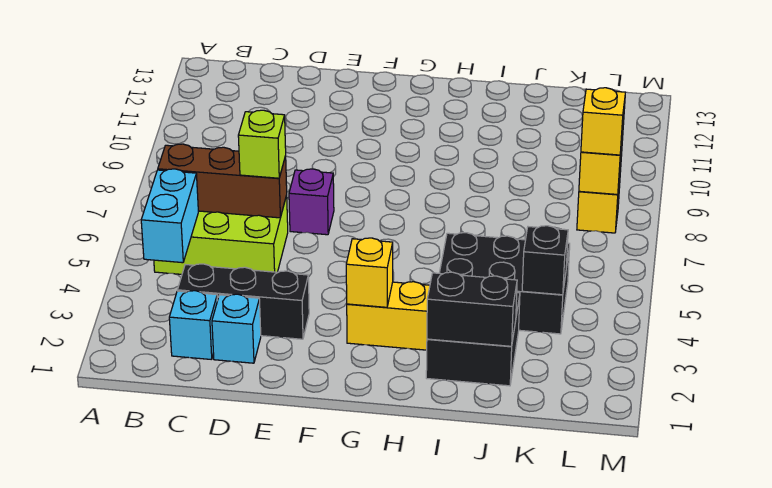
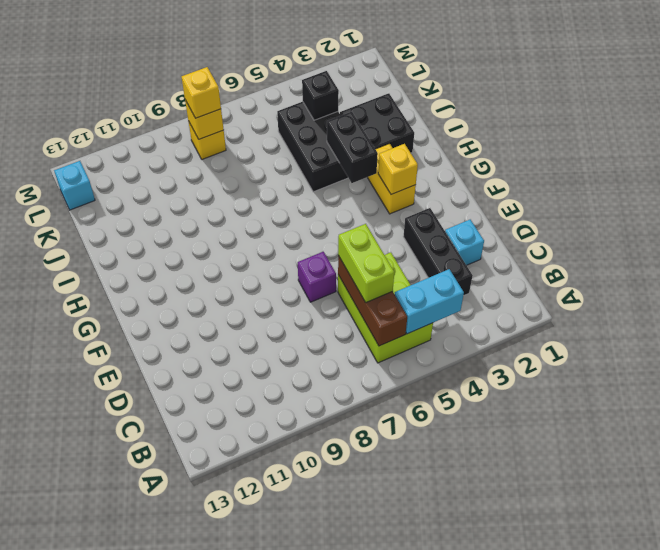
cyan brick C2 level 1 -> cyan brick L13 level 1
lime brick D6 level 3 -> lime brick C6:D6 level 3
black brick I2:J2 level 2 -> black brick H4:I4 level 2

